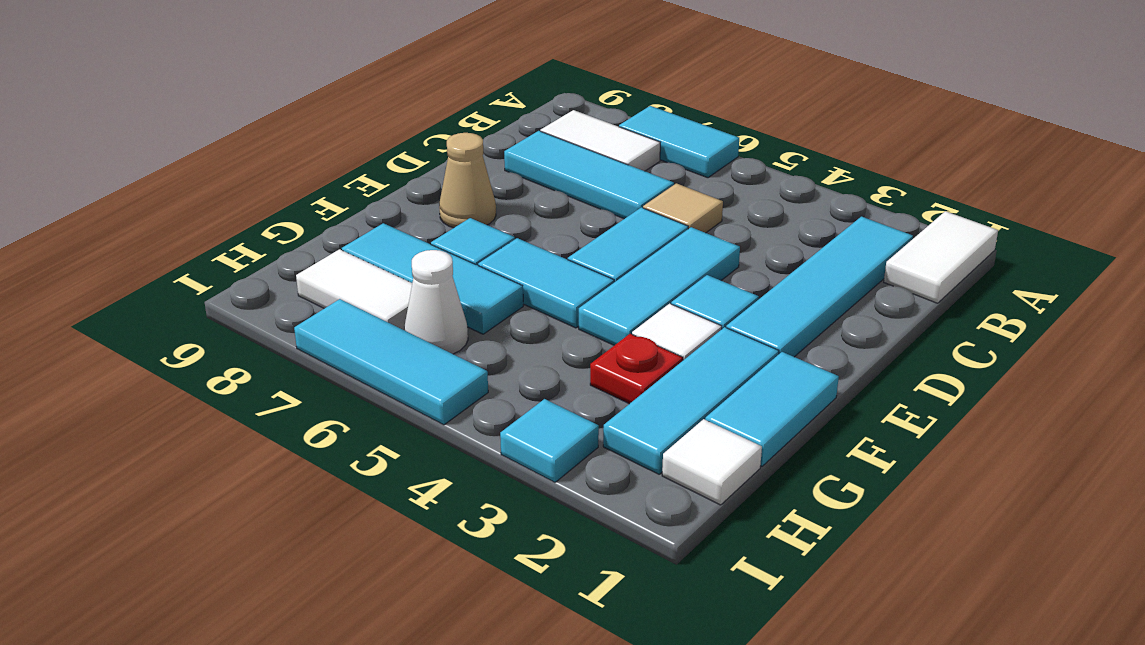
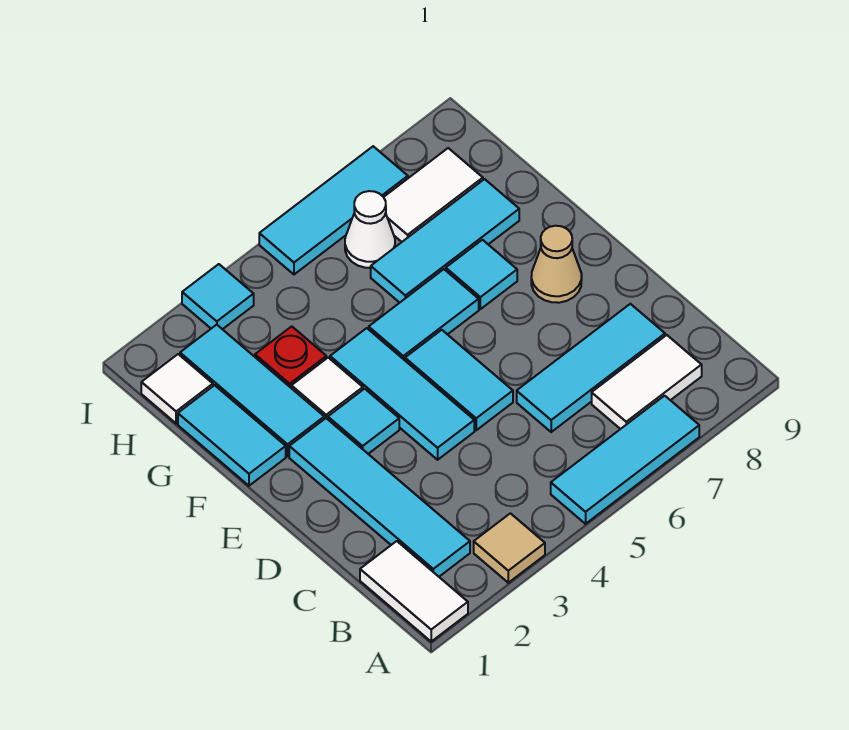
cyan tile A6:A7 level 1 -> cyan tile A5:A7 level 1
tan tile C5 level 1 -> tan tile A3 level 1

